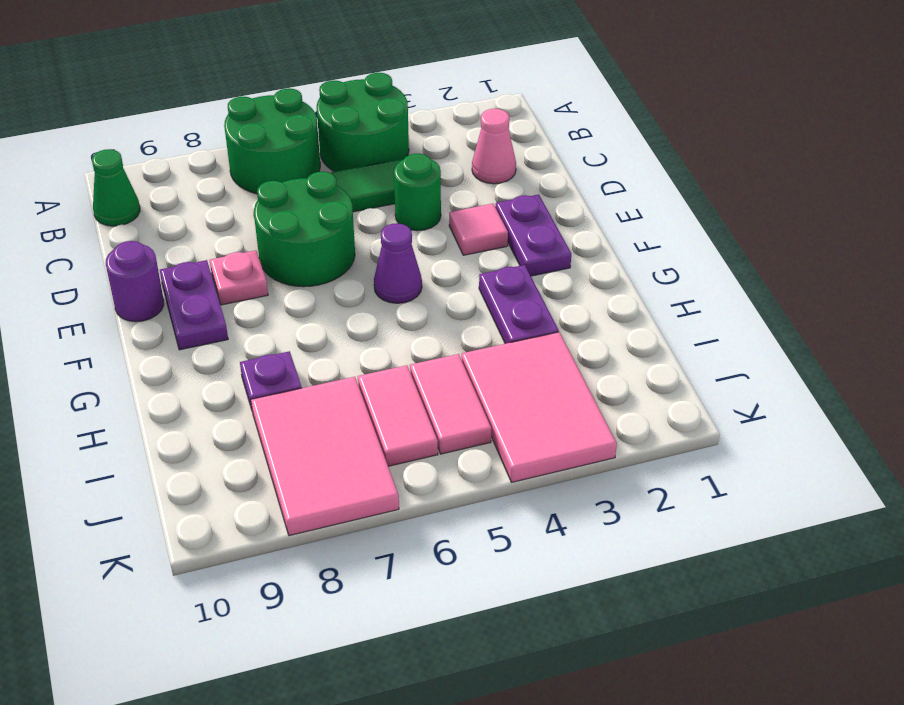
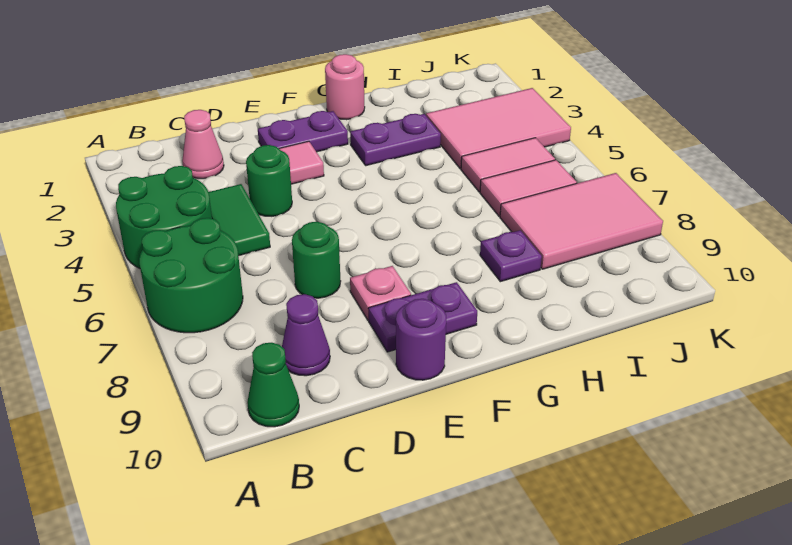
green round brick D6:E7 level 1 -> green round brick D7 level 1
purple cone F5 level 1 -> purple cone C9 level 1
none -> pink round brick G1 level 1

